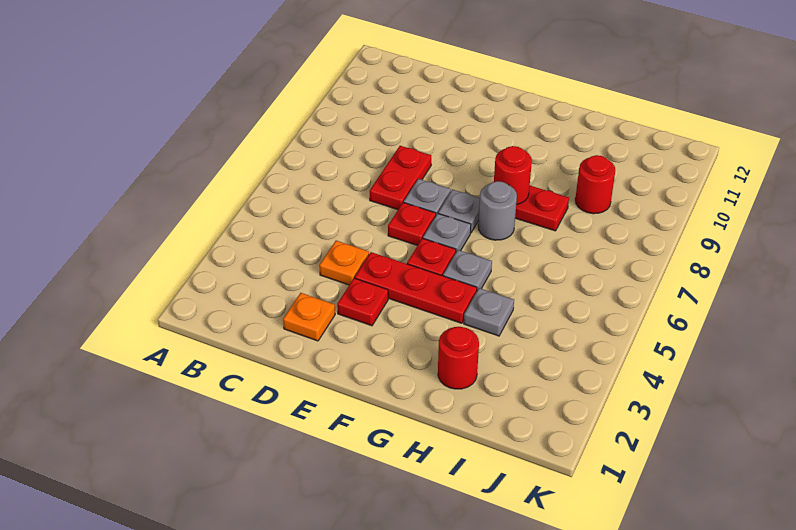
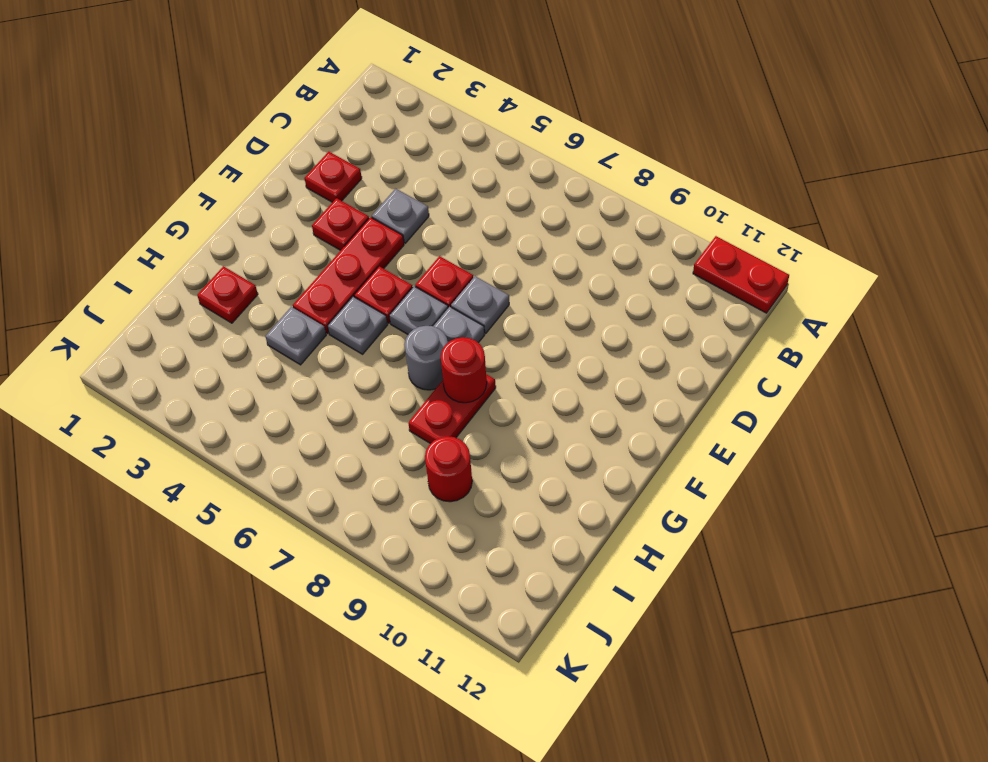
orange plate D2 level 1 -> red plate D2 level 1
orange plate D4 level 1 -> grey plate D4 level 1
red plate D7:D8 level 1 -> red plate A11:A12 level 1
red round brick H2 level 1 -> red plate H2 level 1

